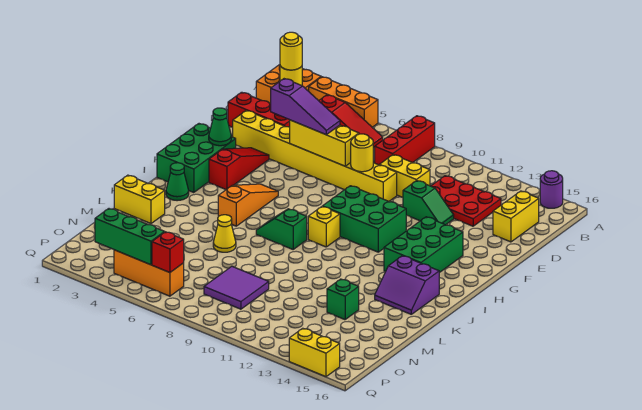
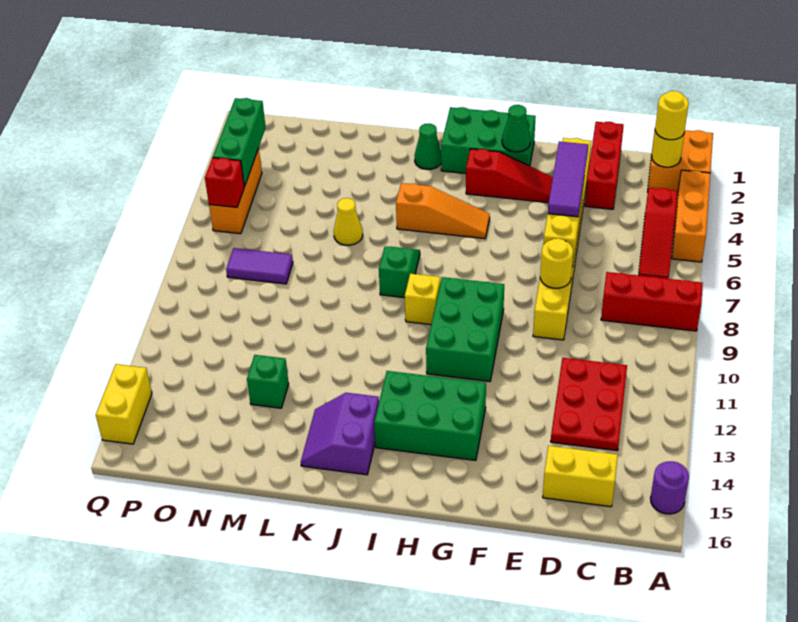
yellow brick D9:D10 level 1 -> none
purple slope E4:E6 level 3 top 4 -> purple tile E4:E6 level 3
green slope E11:E12 level 1 top 11 -> none
yellow brick L1:L2 level 1 -> none
purple tile N8:O9 level 1 -> purple tile N8:O8 level 1

